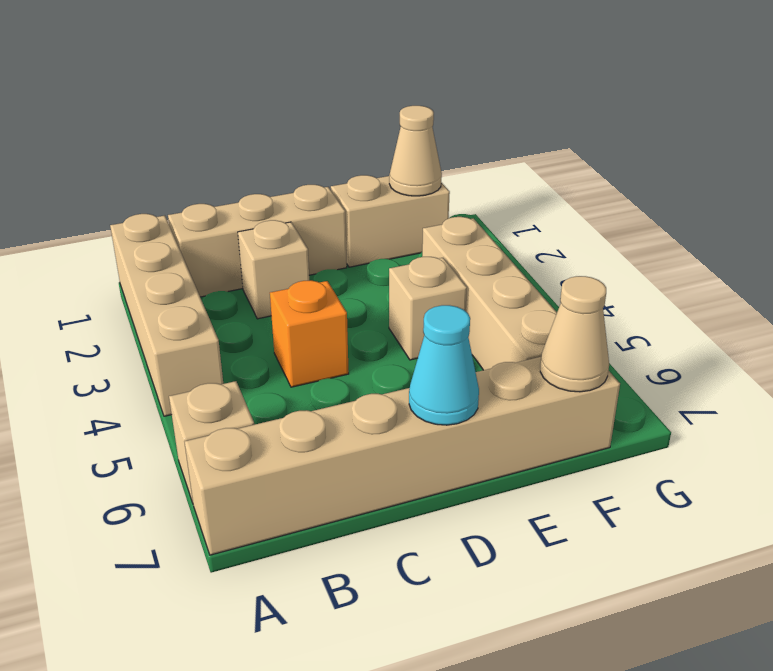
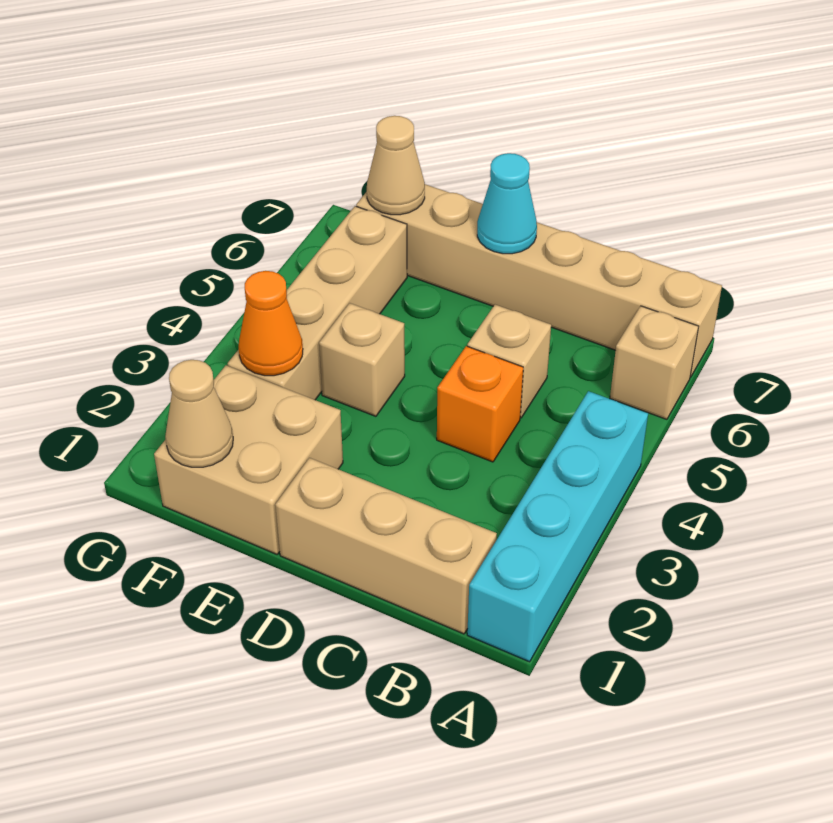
tan brick A1:A4 level 1 -> cyan brick A1:A4 level 1
tan brick C2 level 1 -> tan brick C5 level 1
tan brick E1:F1 level 1 -> tan brick E1:F2 level 1
none -> orange cone F3 level 2

